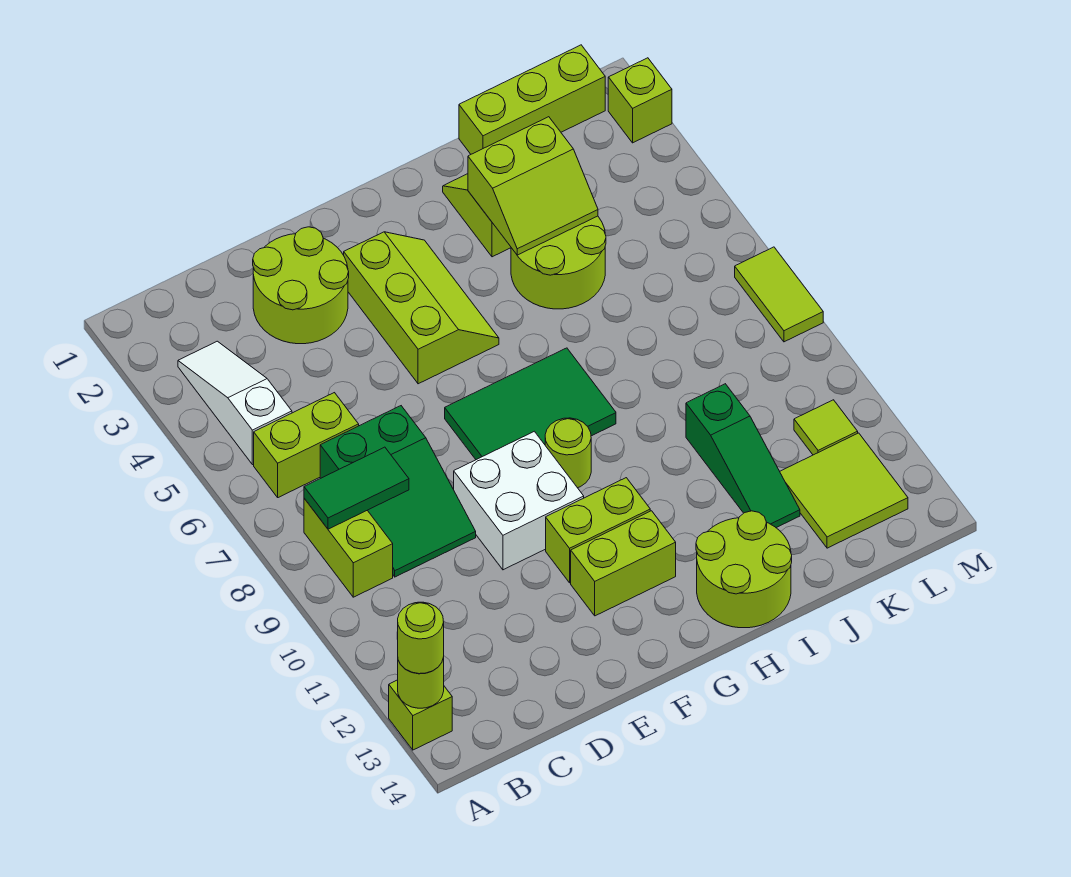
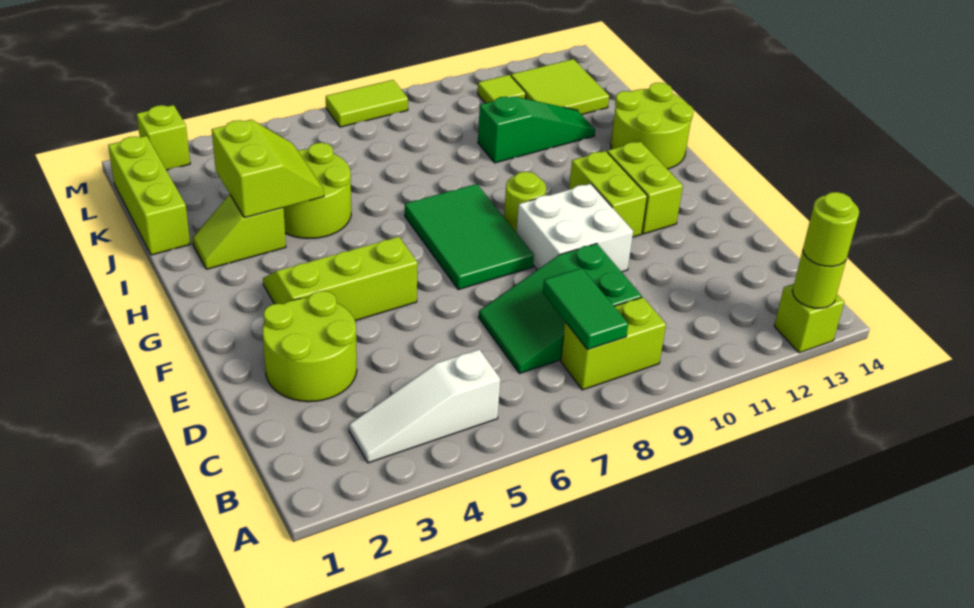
lime brick B6:C6 level 1 -> none
green slope C7:D9 level 1 top 7 -> green slope C7:D9 level 1 top 9

